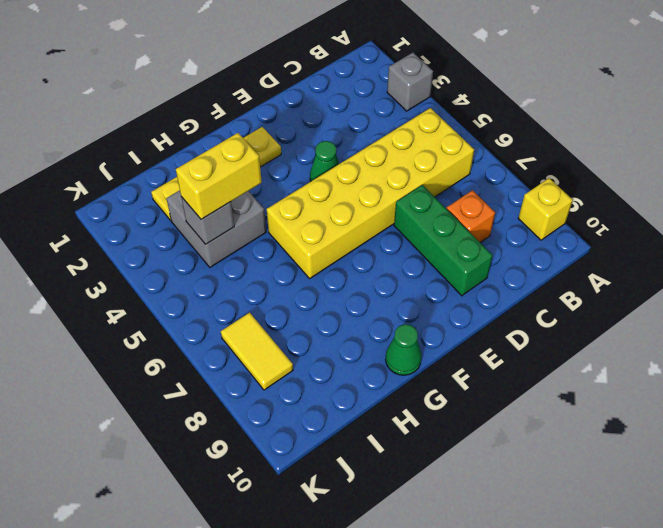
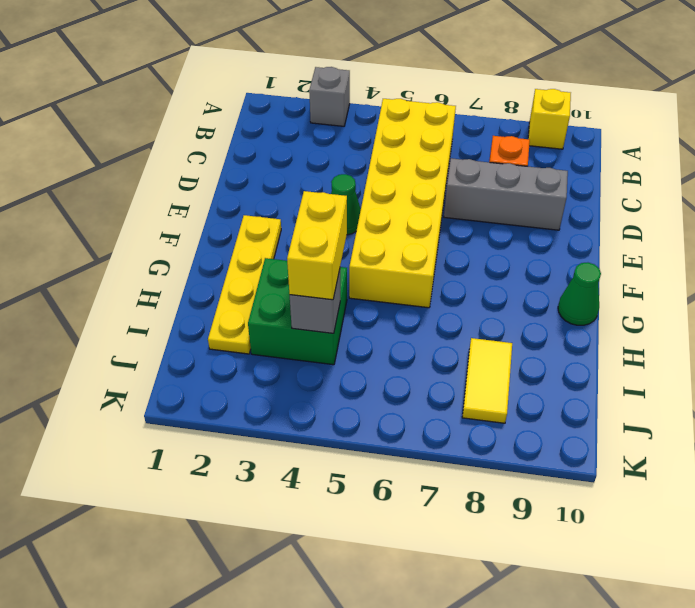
green brick D7:D9 level 1 -> grey brick D7:D9 level 1
grey brick H3:I4 level 1 -> green brick H3:I4 level 1
yellow tile J7:J8 level 1 -> yellow tile I8:J8 level 1

